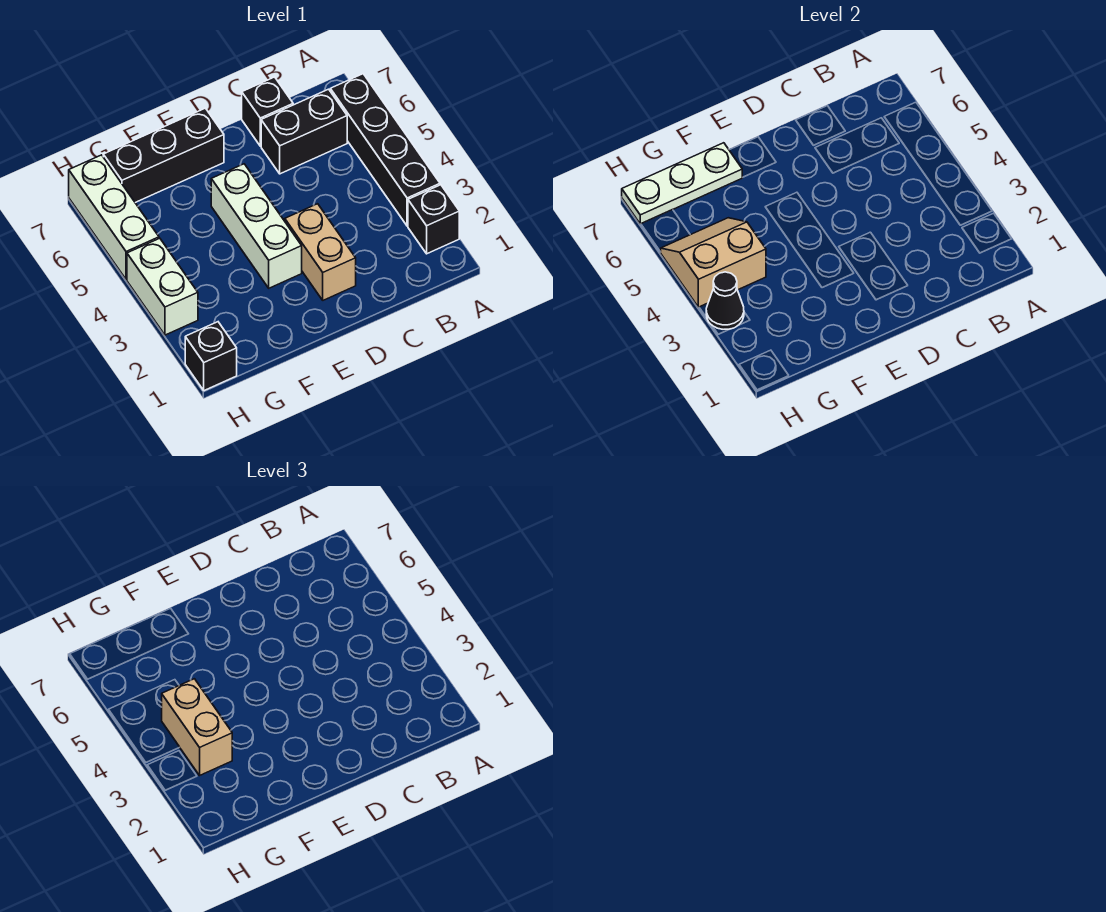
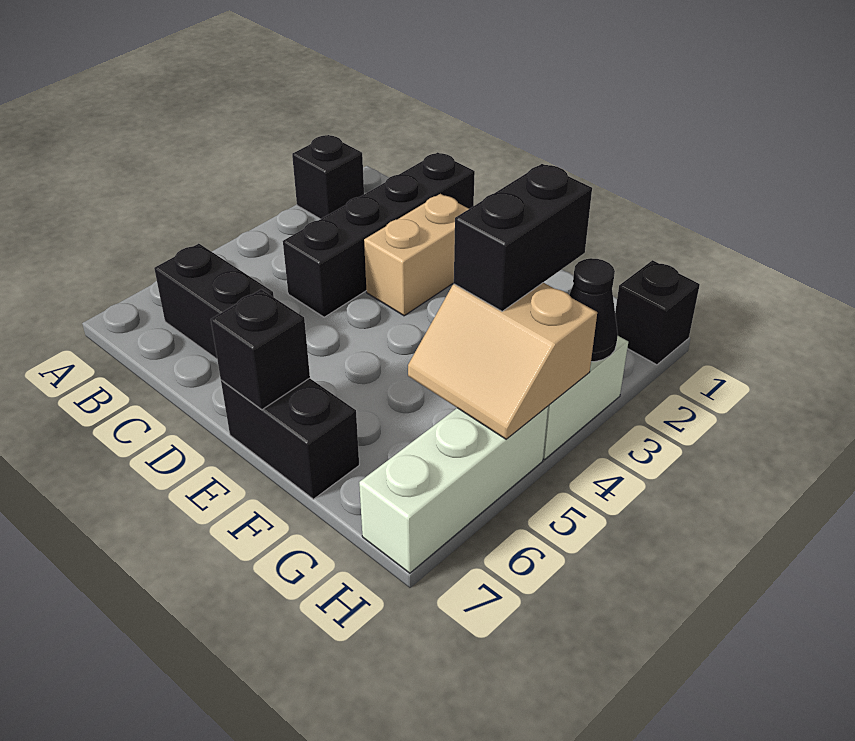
black brick A3:A6 level 1 -> black brick C1:C4 level 1
black brick C7 level 1 -> black brick E7 level 2
white brick E3:E5 level 1 -> none
black brick E7:G7 level 1 -> black brick E7:F7 level 1
white plate F7:H7 level 2 -> none
tan brick G3:G4 level 3 -> black brick G3:G4 level 3

